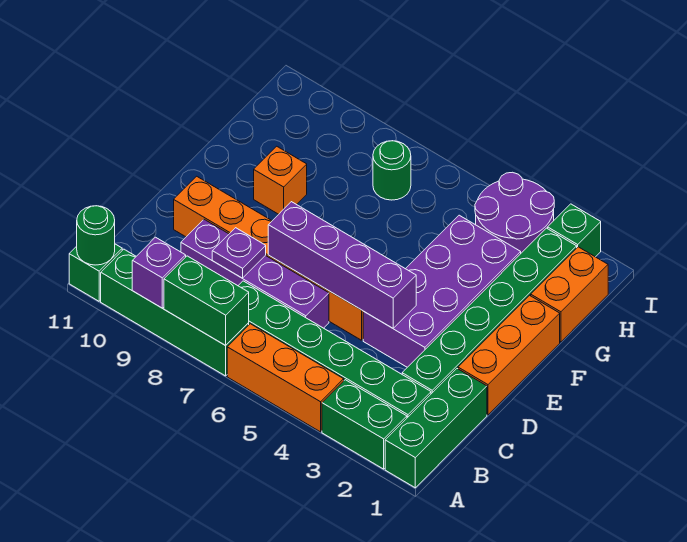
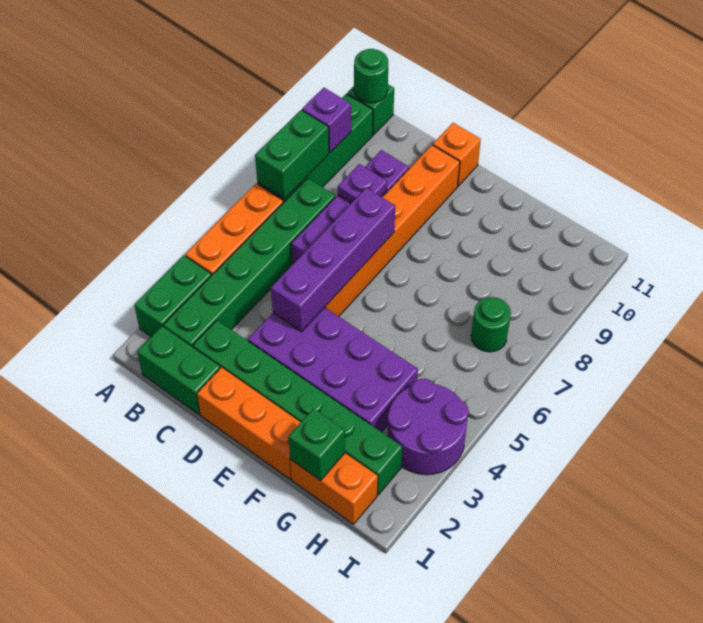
green brick A1:C1 level 1 -> green brick B1:C1 level 1
orange brick F9 level 1 -> orange brick D11 level 1
green brick I2 level 1 -> green brick G1 level 2

